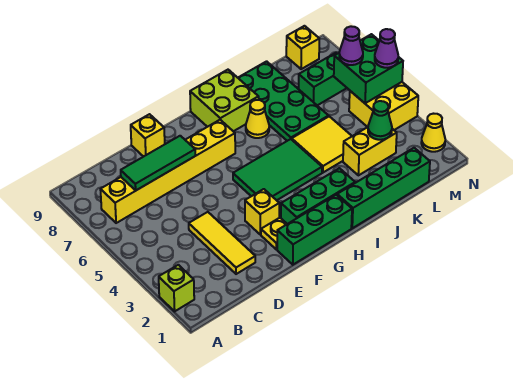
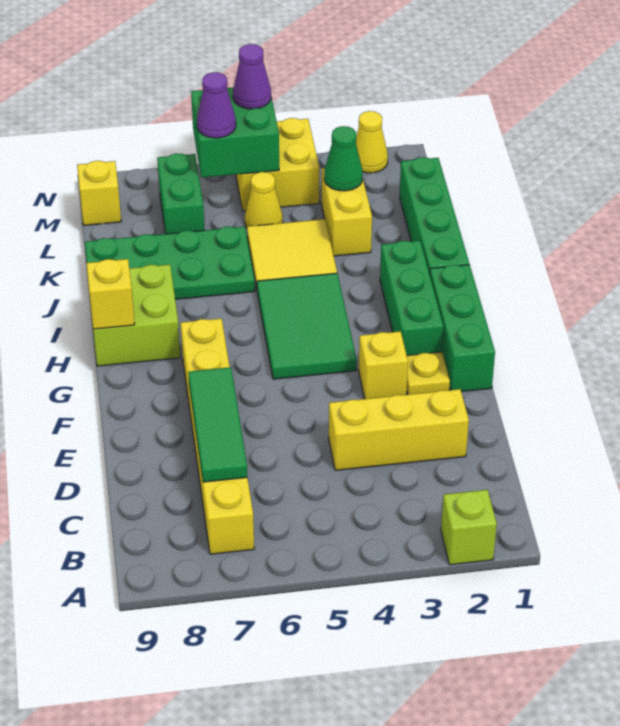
yellow tile D2:D4 level 1 -> yellow brick D2:D4 level 1
yellow brick E9 level 1 -> yellow brick H9 level 2
yellow cone I7 level 1 -> yellow cone L5 level 1

